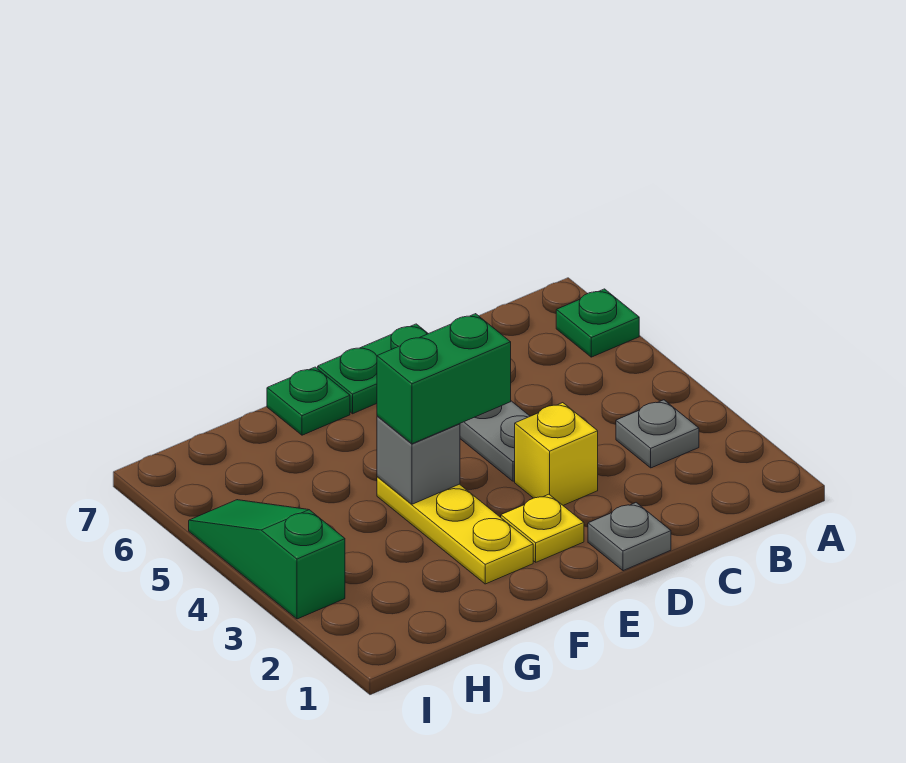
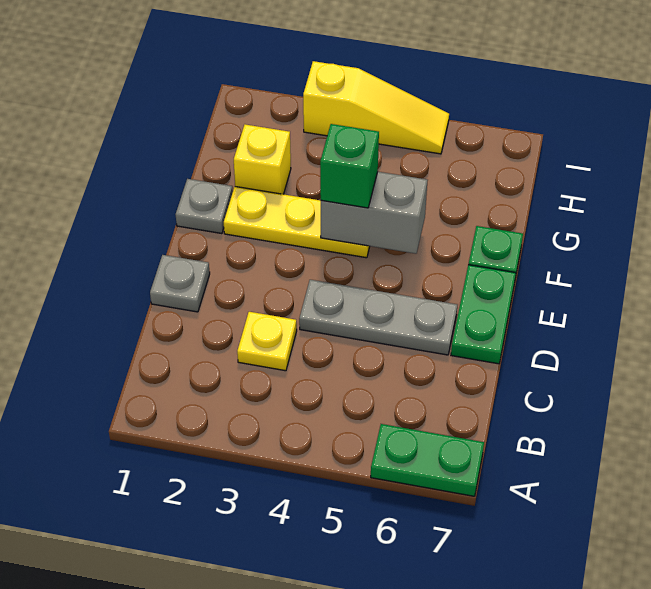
green plate A6 level 1 -> green plate A6:A7 level 1
grey plate B3 level 1 -> grey plate F1 level 1
yellow brick D3 level 1 -> yellow brick G2 level 1
yellow plate E2 level 1 -> yellow plate C3 level 1
green brick E4:F4 level 3 -> green brick F4 level 3
grey brick F4 level 2 -> grey brick F4:F5 level 2
green slope I3:I5 level 1 top 3 -> yellow slope I3:I5 level 1 top 3

